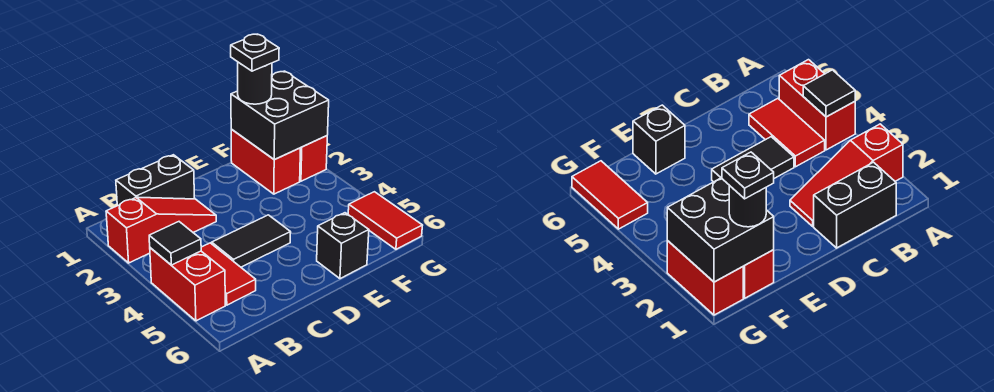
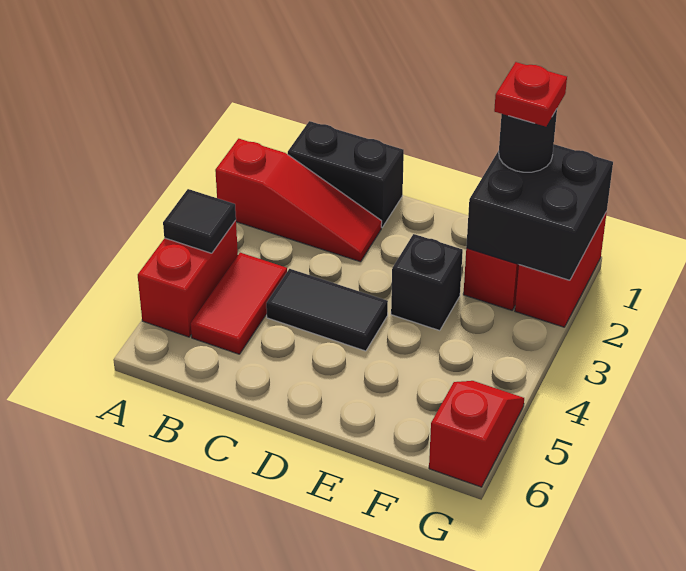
black brick E6 level 1 -> black brick E3 level 1
black plate F1 level 4 -> red plate F1 level 4
red tile G5:G6 level 1 -> red slope G5:G6 level 1 top 6

